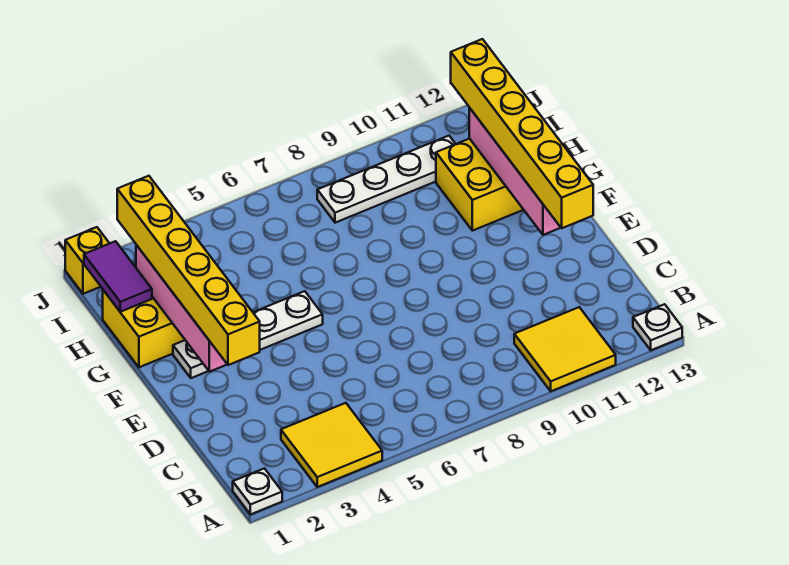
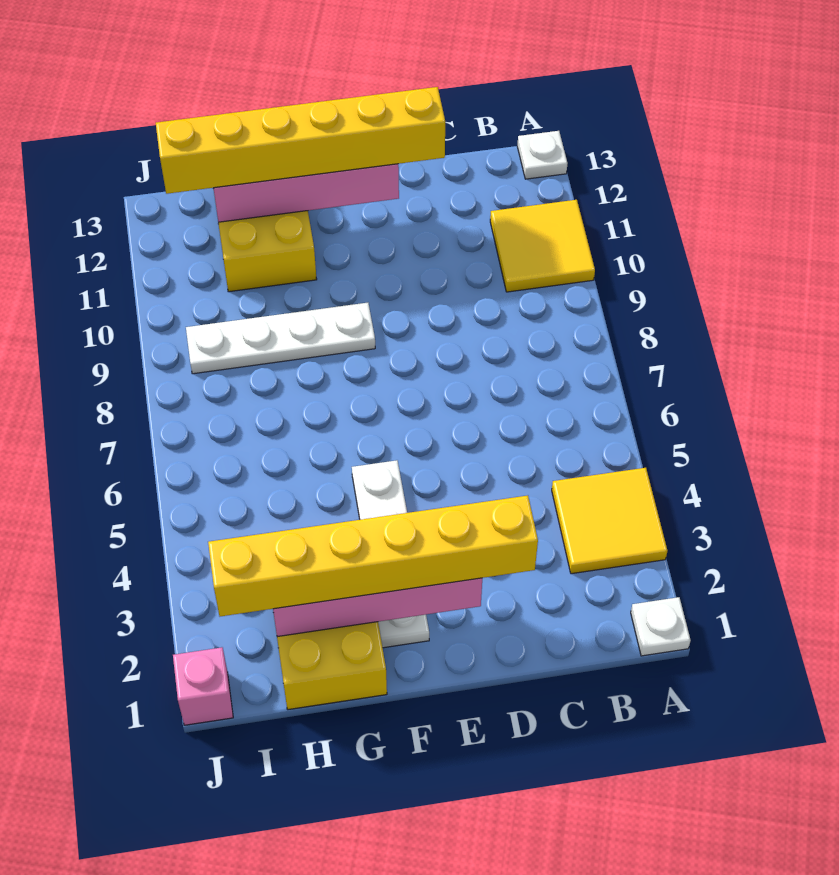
purple tile H1:I1 level 2 -> none
white plate I8:I11 level 1 -> white plate F9:I9 level 1
yellow brick J1 level 1 -> pink brick J1 level 1

